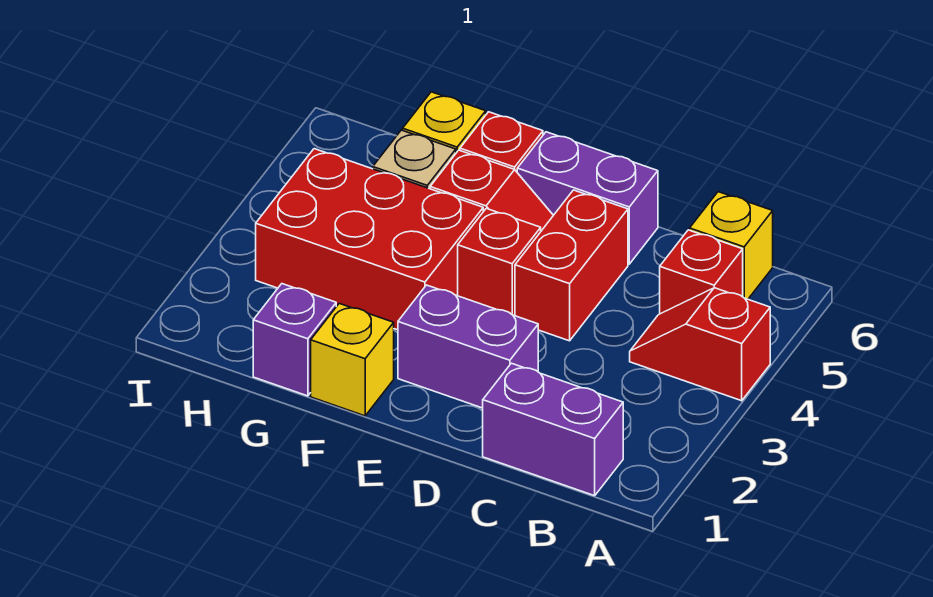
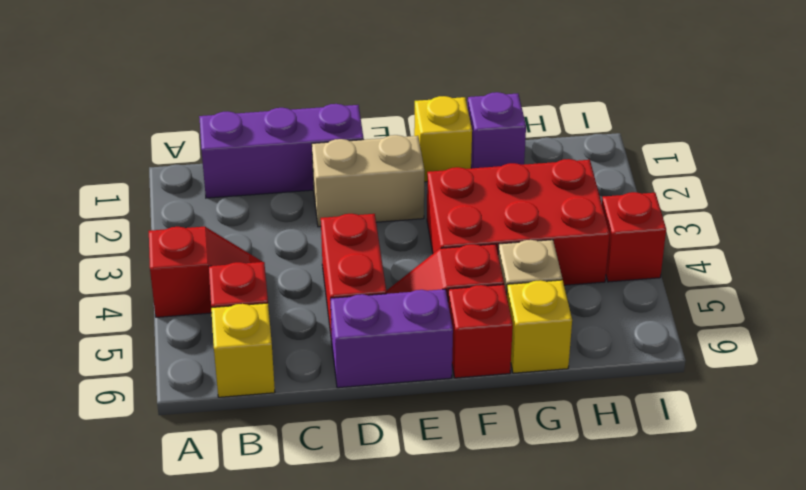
purple brick B1:C1 level 1 -> purple brick B1:D1 level 1
purple brick D2:E2 level 1 -> tan brick D2:E2 level 1
red brick E4 level 1 -> red brick I4 level 1

